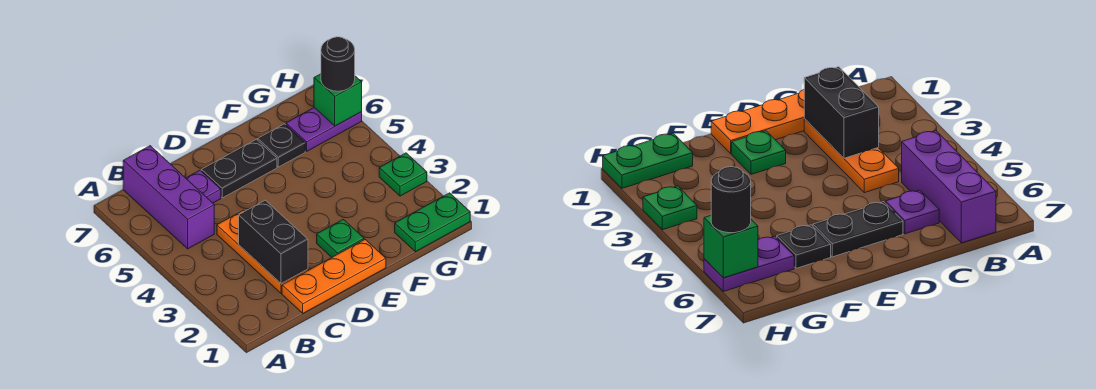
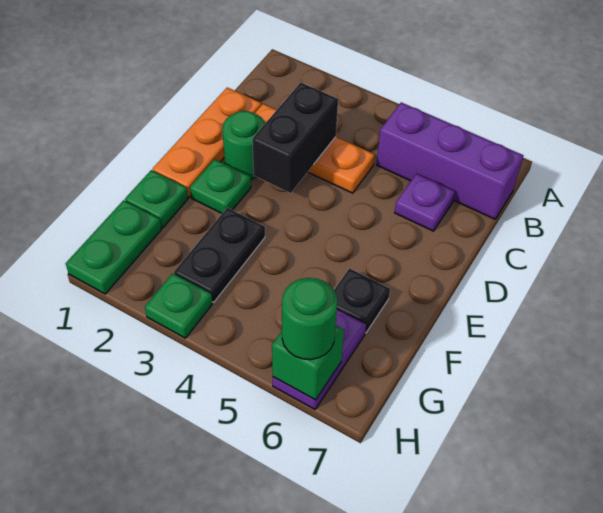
black brick C2:C3 level 2 -> black brick C3:D3 level 2
none -> green round brick D2 level 1
black plate D6:E6 level 1 -> black plate F3:G3 level 1
none -> green plate F1 level 1
black round brick H6 level 3 -> green round brick H6 level 3

